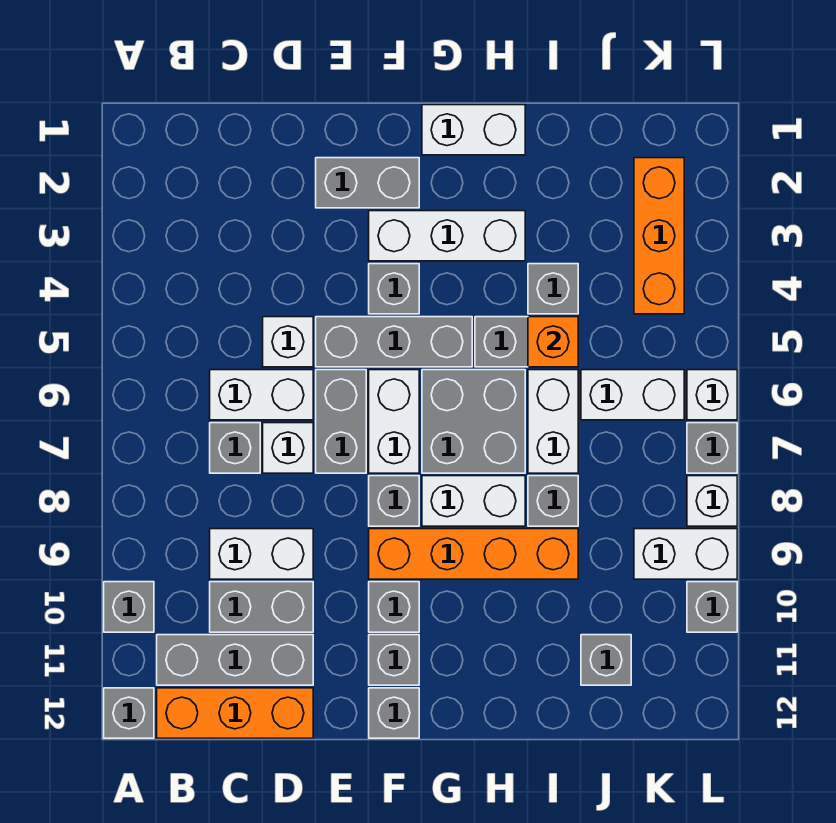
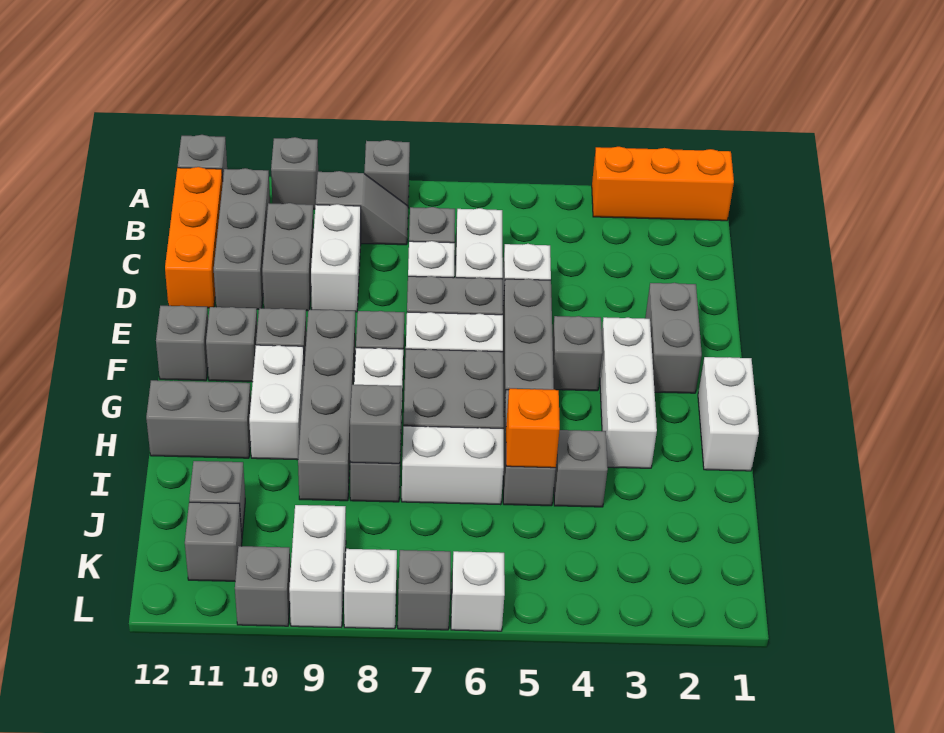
none -> grey brick A8 level 1
none -> grey slope B8:B9 level 1 top 9
orange brick F9:I9 level 1 -> grey brick F9:I9 level 1
none -> grey brick H11:H12 level 1
none -> grey brick I8 level 2
white brick J6:K6 level 1 -> white brick G10:H10 level 1
orange brick K2:K4 level 1 -> orange brick A1:A3 level 1
none -> grey brick K11 level 1

